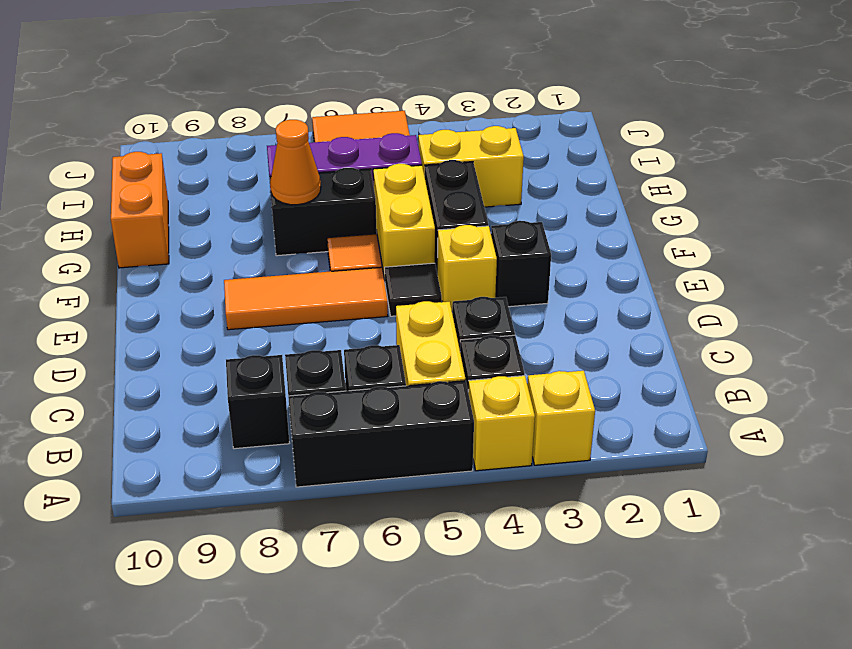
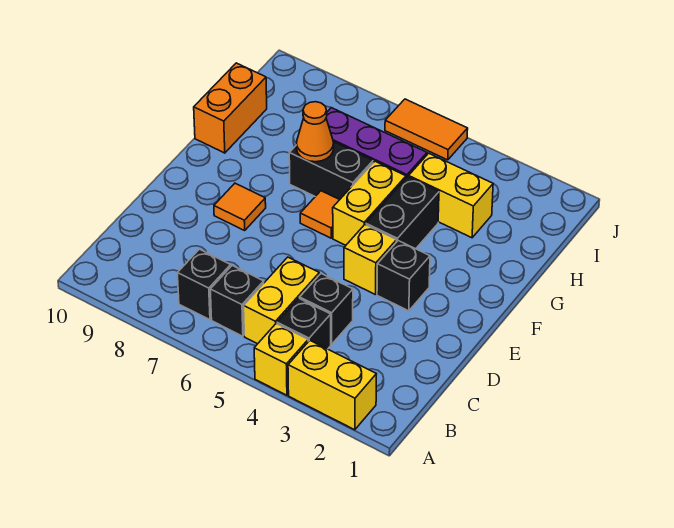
yellow brick A3 level 1 -> yellow brick A2:A3 level 1
black brick A5:A7 level 1 -> none
black brick B8 level 1 -> none
black tile E5 level 1 -> none
orange tile E6:E8 level 1 -> orange tile E8 level 1

